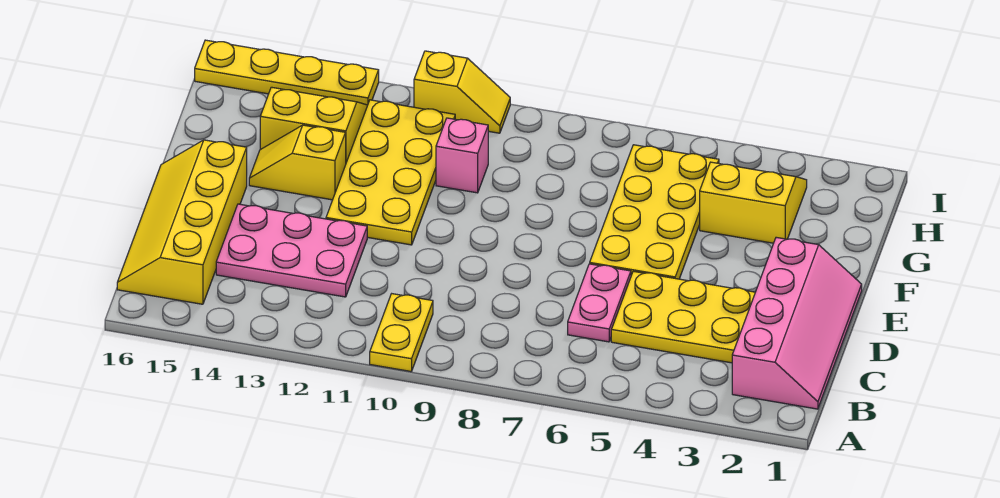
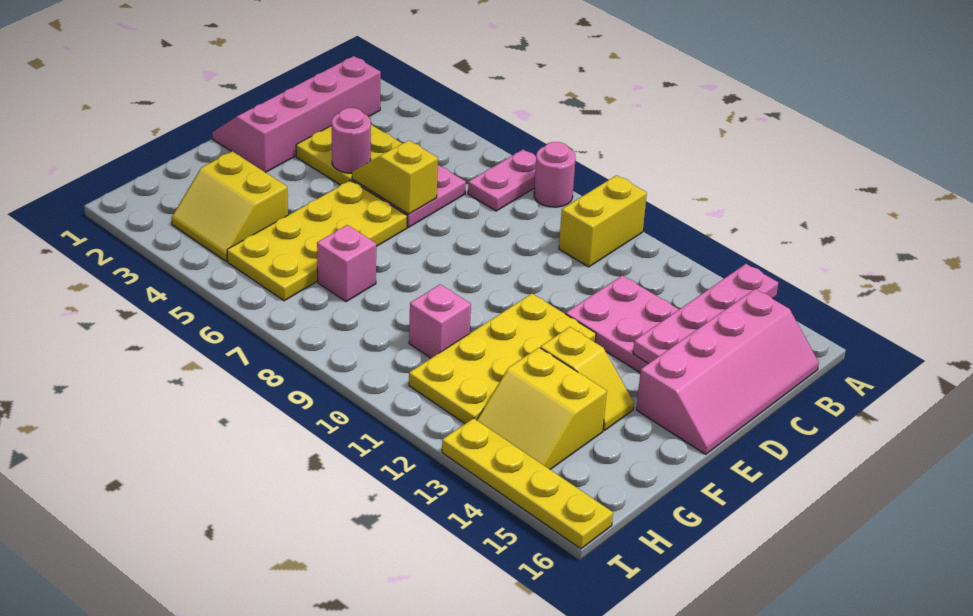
none -> pink plate A7:B7 level 1
none -> pink round brick A8 level 1
yellow plate A10:B10 level 1 -> yellow brick A10:B10 level 1
none -> pink plate A14:D14 level 2
yellow slope B15:E16 level 1 top 15 -> pink slope B15:E16 level 1 top 15
none -> pink round brick D4 level 2
none -> pink brick G7 level 1
yellow slope I10:I11 level 1 top 11 -> yellow slope D5:D6 level 2 top 6

